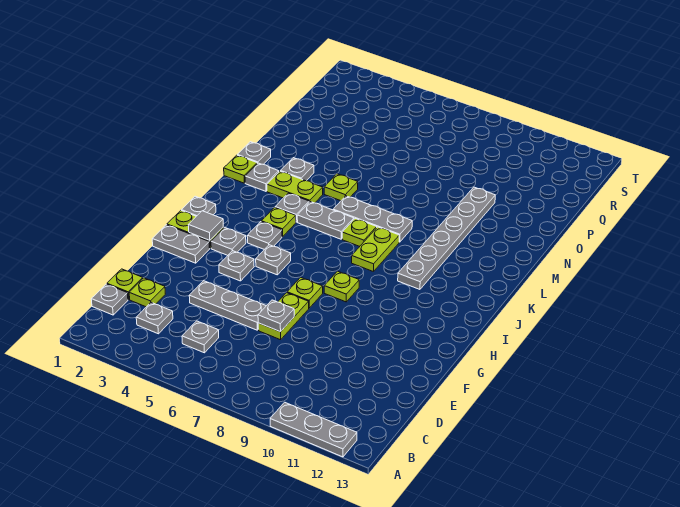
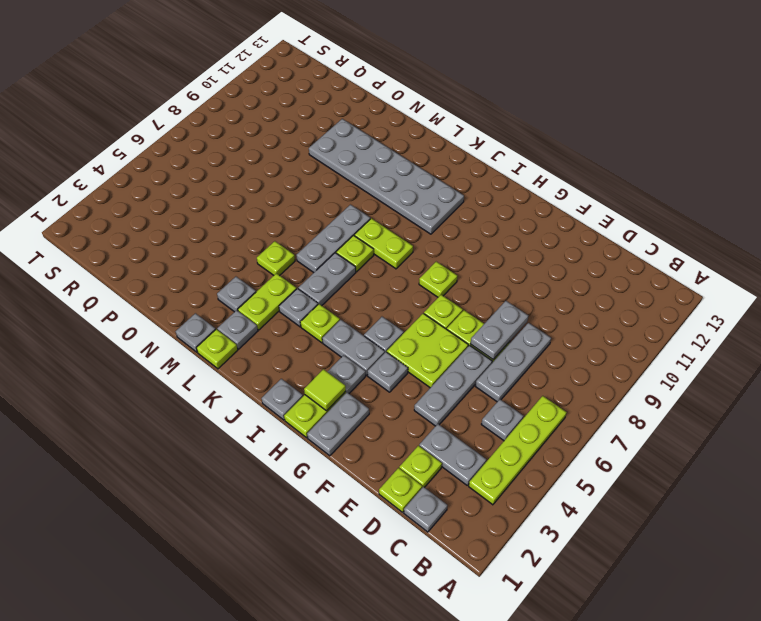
grey plate A10:A12 level 1 -> grey plate D6:D8 level 1
none -> lime plate B3:B6 level 1
grey plate C3 level 1 -> grey plate C3:D3 level 1
grey plate E7 level 2 -> grey plate E7:E8 level 2
none -> lime plate F5:G6 level 1
grey tile H2 level 2 -> lime tile H2 level 2
grey plate I4 level 1 -> grey plate H4:I4 level 1
grey plate J10:O10 level 1 -> grey plate J10:O11 level 1

